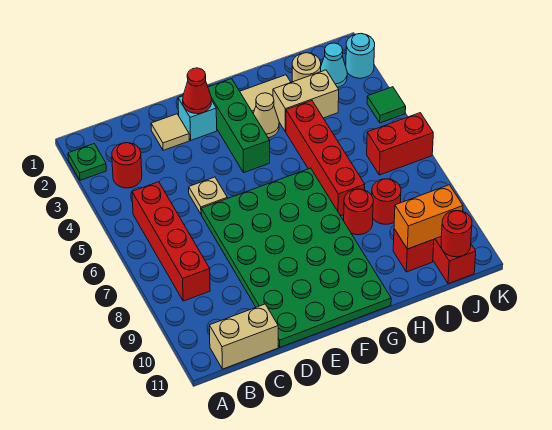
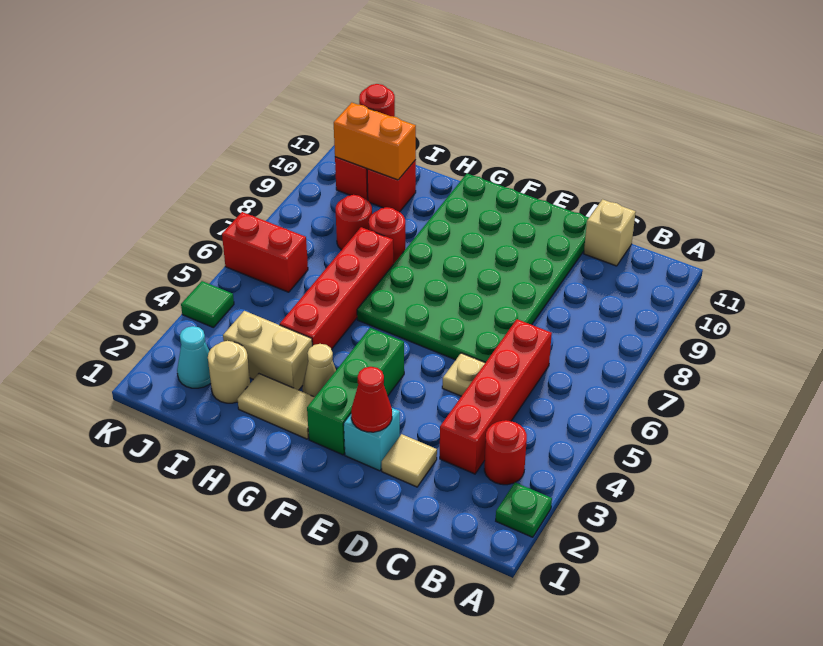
red brick B5:B8 level 1 -> red brick C3:C6 level 1
tan brick B11:C11 level 1 -> tan brick C11 level 1
cyan round brick K2 level 1 -> none

